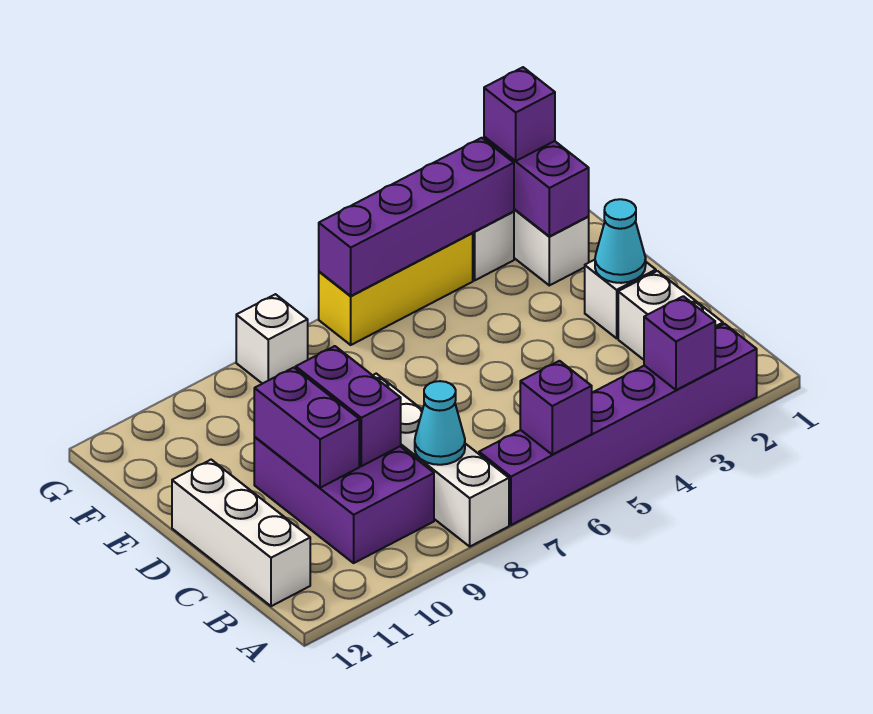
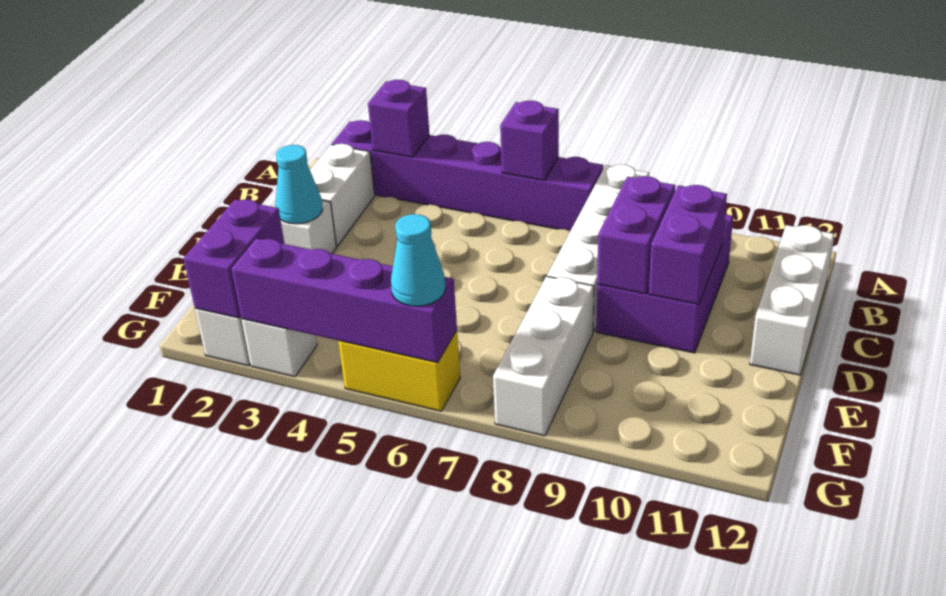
cyan cone B8 level 2 -> cyan cone G6 level 3
purple brick G2 level 3 -> none
yellow brick G4:G6 level 1 -> yellow brick G5:G6 level 1
white brick G8 level 1 -> white brick E8:G8 level 1

